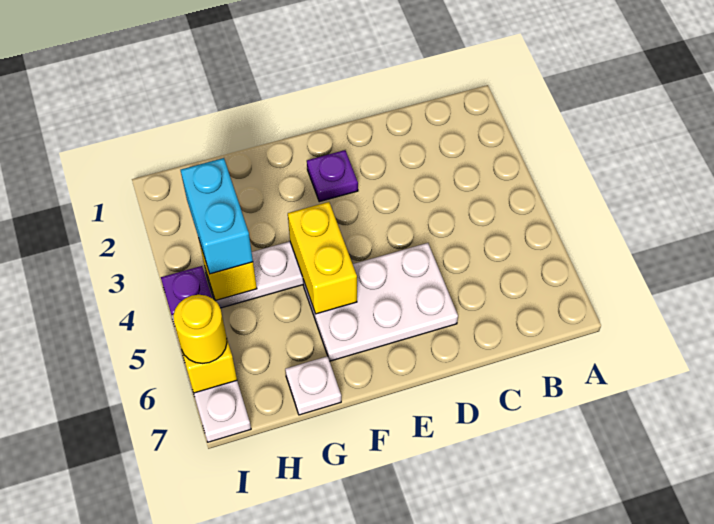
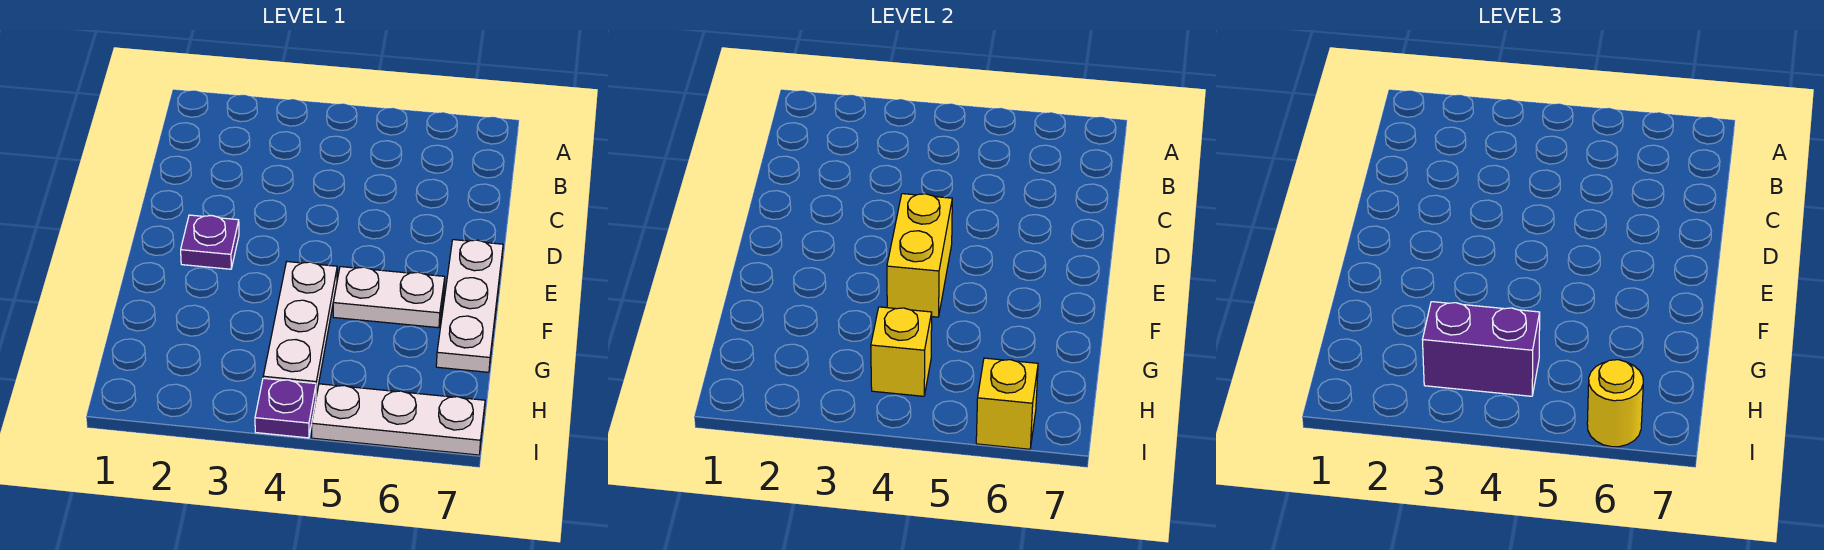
white plate D5:F6 level 1 -> white plate F5:F6 level 1
yellow brick F4:F5 level 2 -> yellow brick E4:F4 level 2
white plate G7 level 1 -> white plate E7:G7 level 1
cyan brick H3:H4 level 3 -> purple brick H3:H4 level 3

